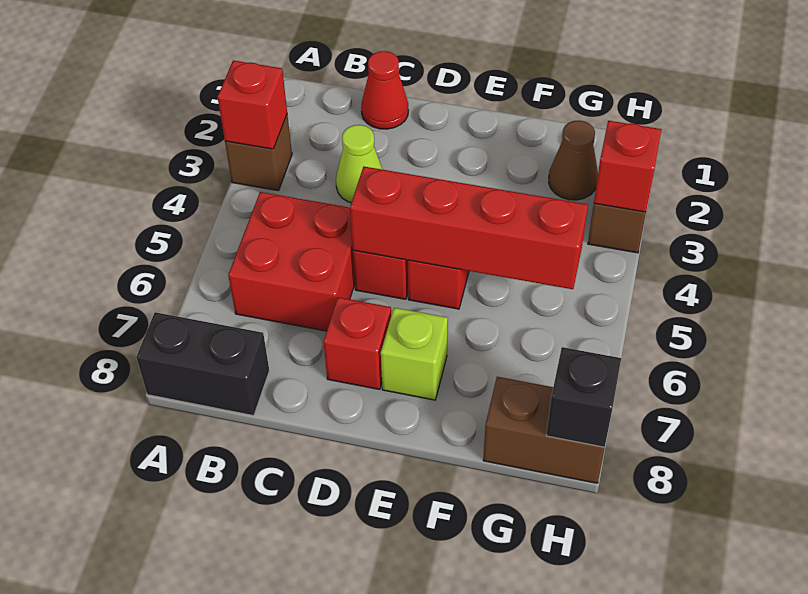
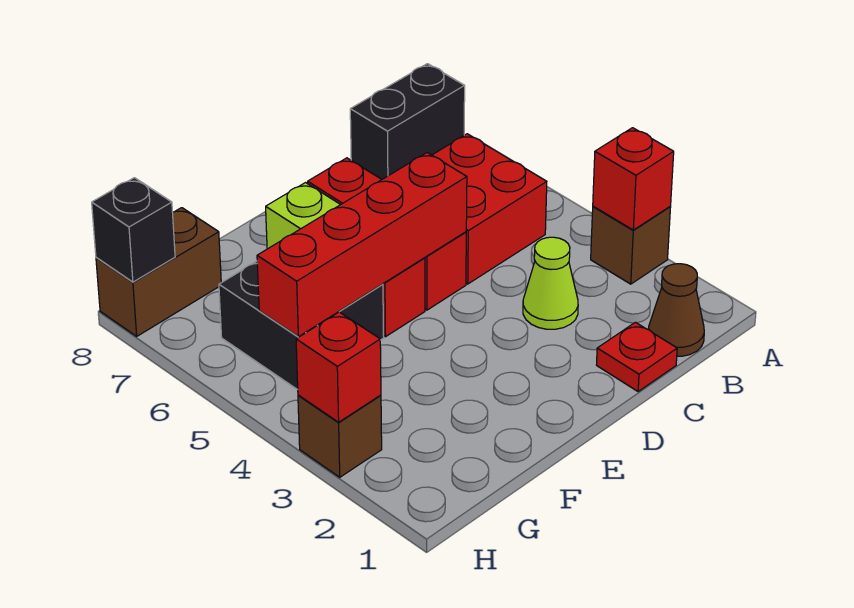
red cone C1 level 1 -> red plate C1 level 1
none -> black brick F5:G6 level 1
brown cone G2 level 1 -> brown cone B1 level 1

